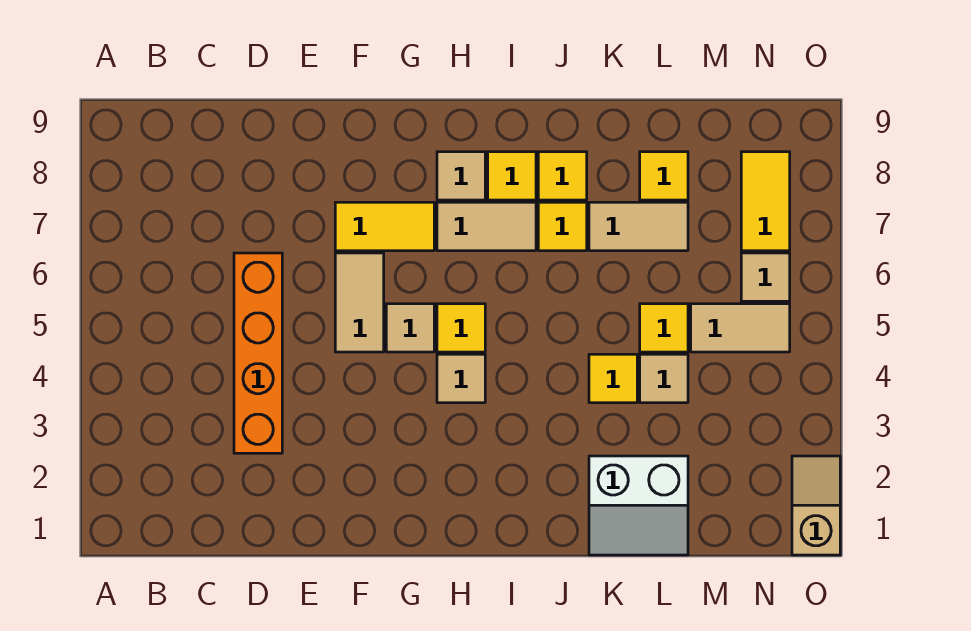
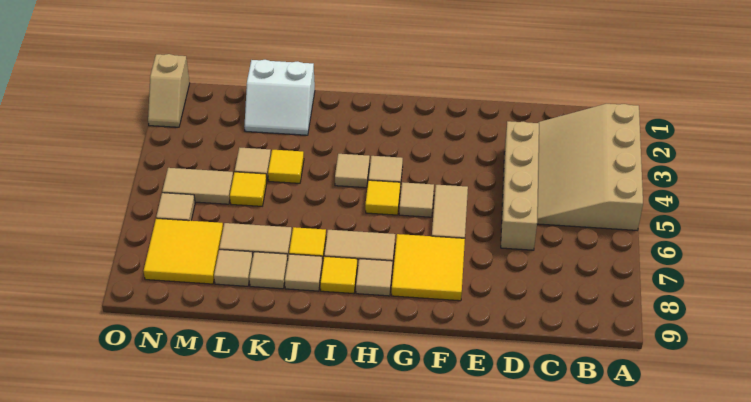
none -> tan slope A2:C5 level 1 top A
orange brick D3:D6 level 1 -> tan brick D3:D6 level 1
yellow tile F7:G7 level 1 -> yellow tile F7:G8 level 1
none -> tan tile I4 level 1
yellow tile J8 level 1 -> tan tile J8 level 1
white slope K1:L2 level 1 top 2 -> white slope K1:L2 level 1 top 1
none -> tan tile K8 level 1
yellow tile L8 level 1 -> tan tile L8 level 1
yellow tile N7:N8 level 1 -> yellow tile M7:N8 level 1

